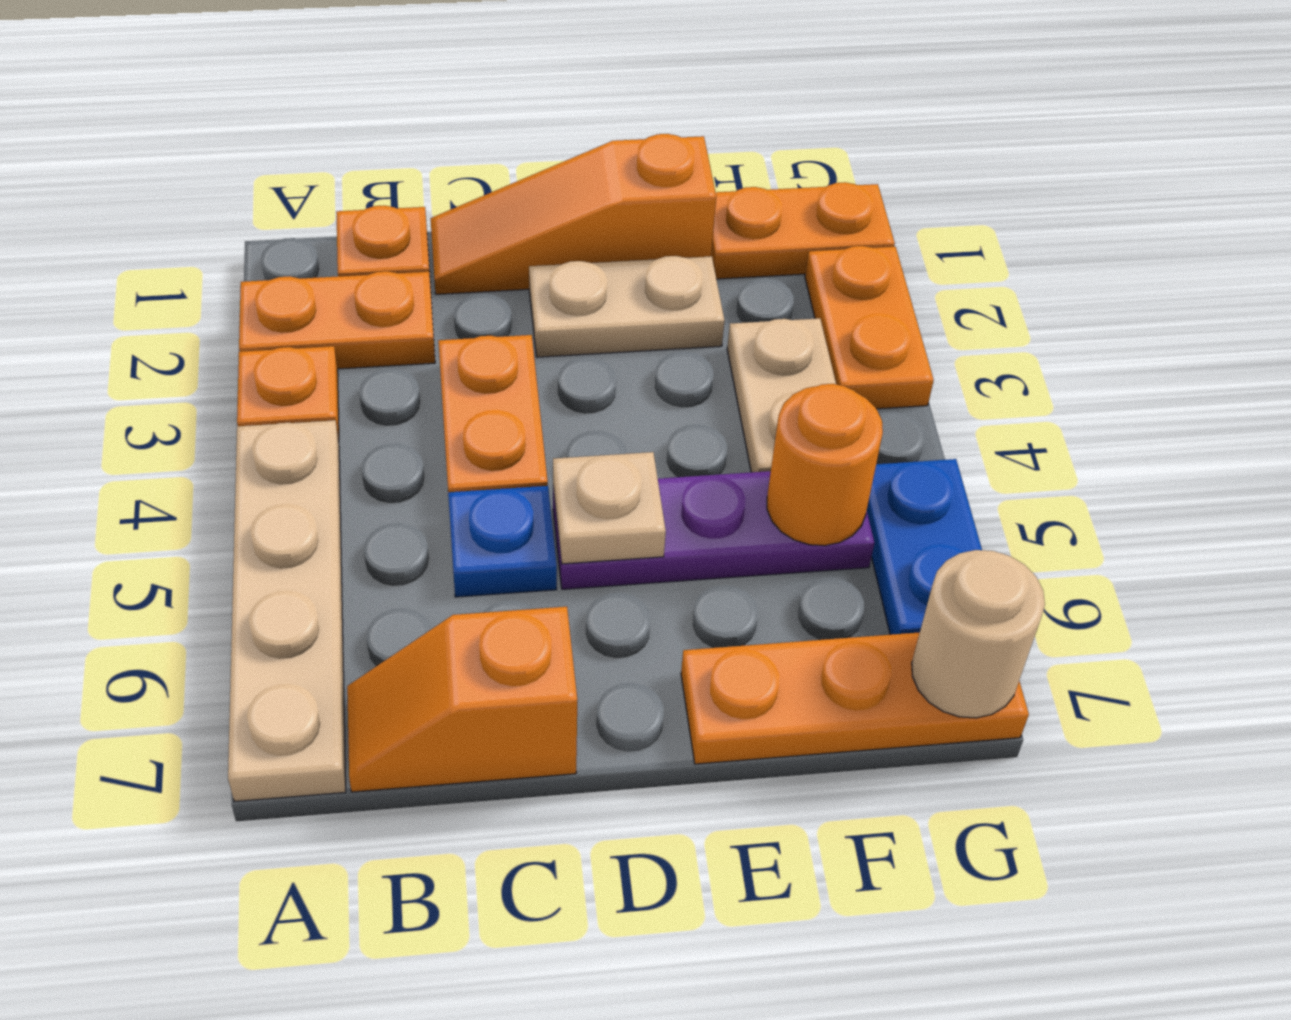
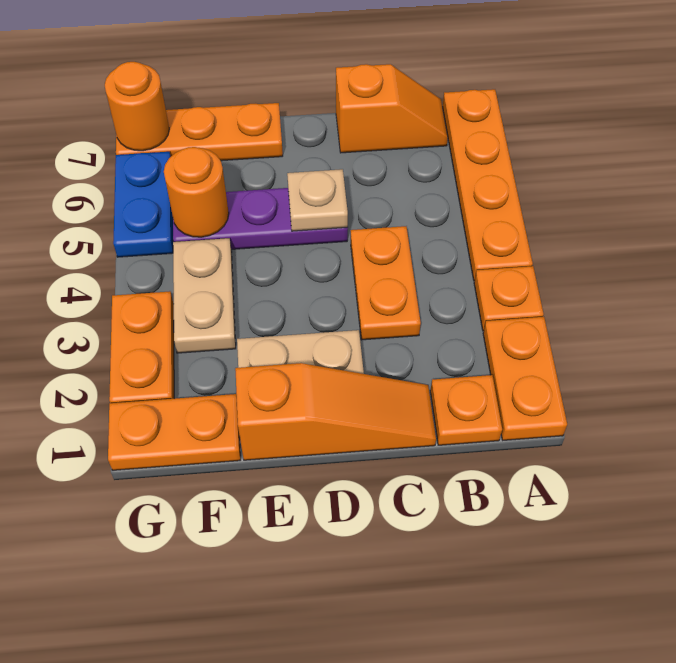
orange plate A2:B2 level 1 -> orange plate A1:A2 level 1
tan plate A4:A7 level 1 -> orange plate A4:A7 level 1
blue plate C5 level 1 -> none
tan round brick G7 level 2 -> orange round brick G7 level 2

